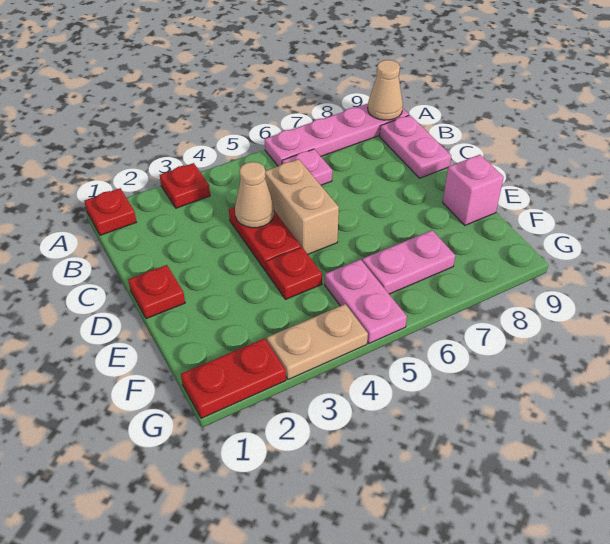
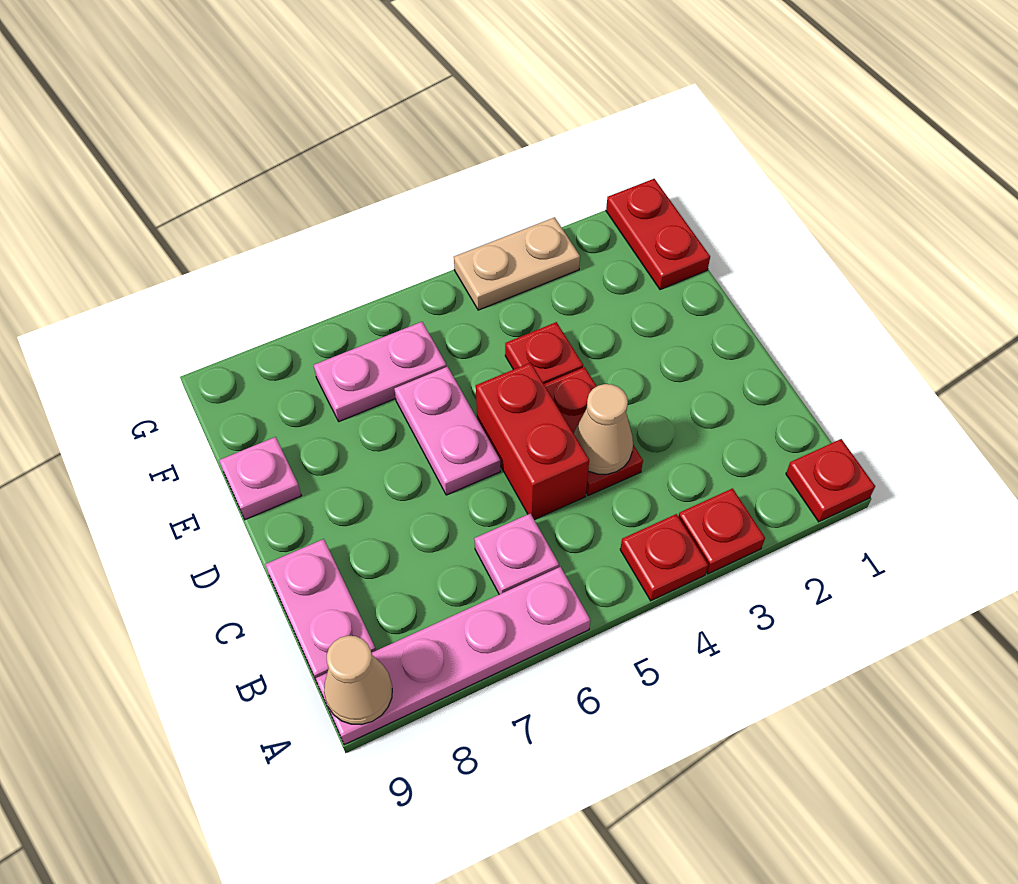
tan brick C5:D5 level 1 -> red brick C5:D5 level 1
red plate D1 level 1 -> red plate A4 level 1
pink brick E9 level 1 -> pink plate E9 level 1
pink plate F5:G5 level 1 -> pink plate D6:E6 level 1
red plate G1:G2 level 1 -> red plate F1:G1 level 1

